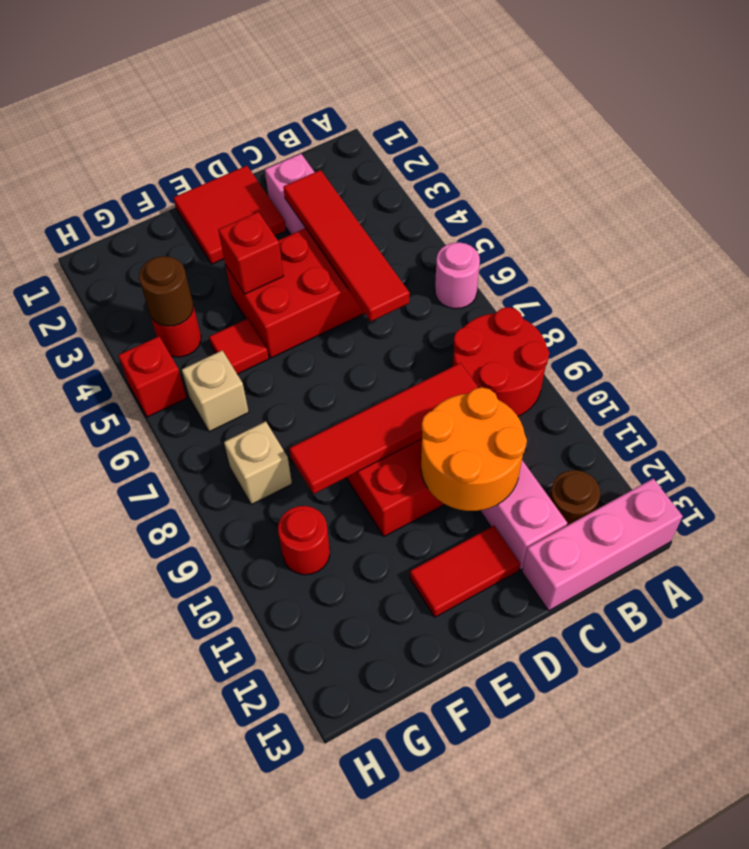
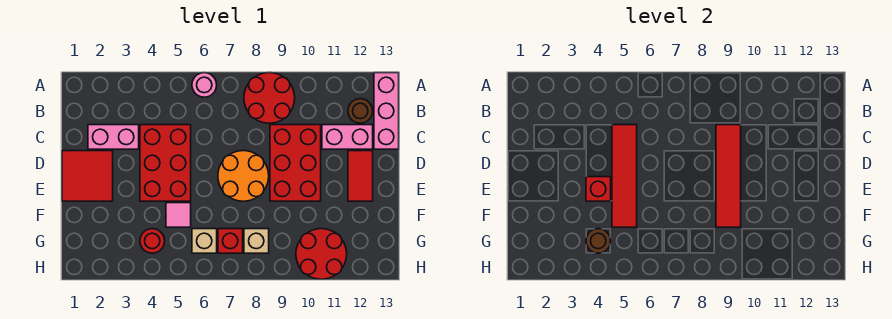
red tile C3:C6 level 2 -> red tile C5:F5 level 2
orange round brick C10:D11 level 2 -> orange round brick D7:E8 level 1
red tile F5 level 1 -> pink tile F5 level 1
red round brick G10 level 1 -> red round brick G10:H11 level 1
red brick H5 level 1 -> red brick G7 level 1

